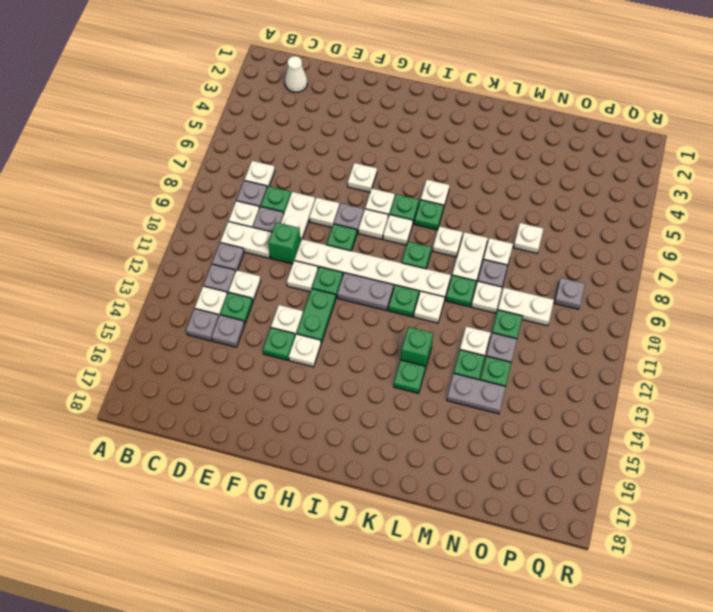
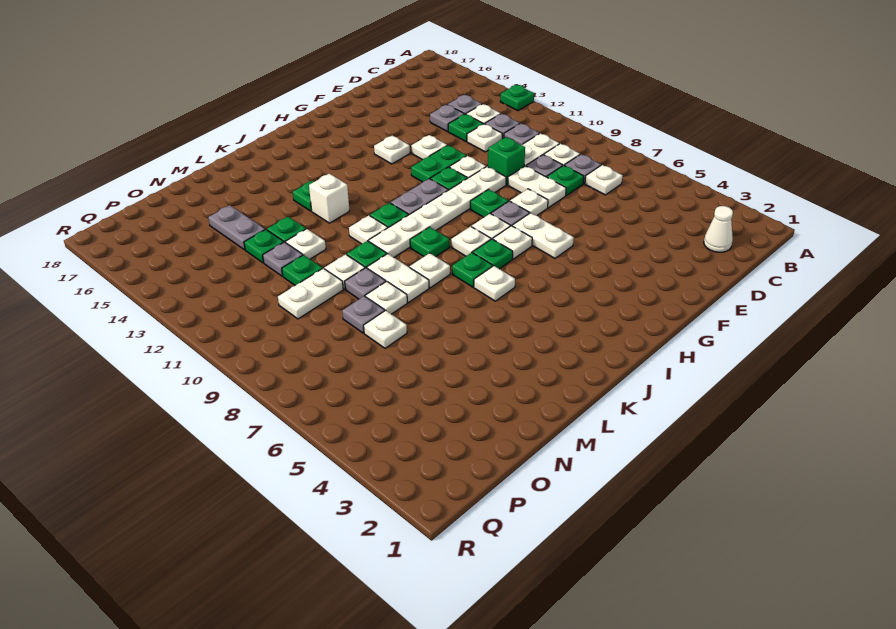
green plate F14 level 1 -> green plate A13 level 1
white plate G6 level 1 -> white plate G6:G7 level 1
green plate G12:G13 level 1 -> green plate F12:G12 level 1
green brick K13 level 1 -> white brick K13 level 1
grey plate M14:N14 level 1 -> grey plate N14:N15 level 1
grey plate P9 level 1 -> grey plate N8 level 1

